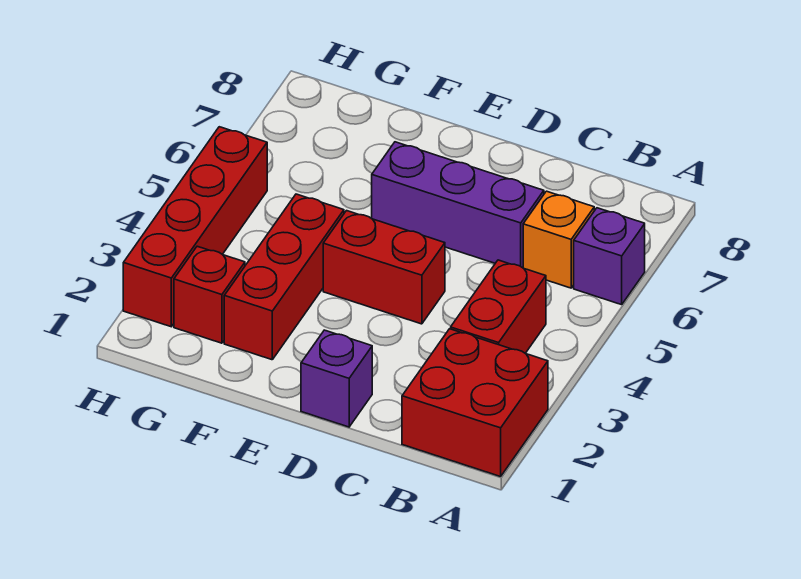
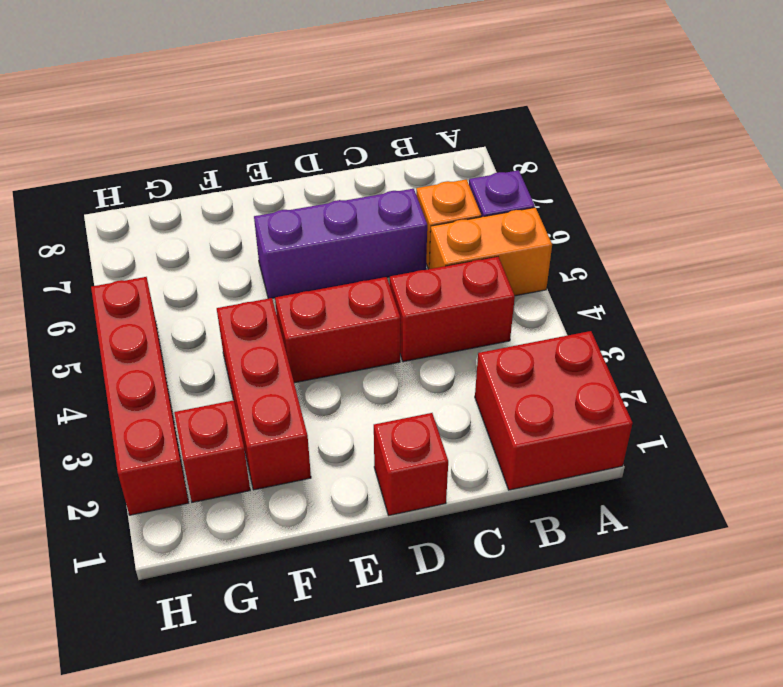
none -> orange brick A5:B5 level 1
red brick B3:B4 level 1 -> red brick B4:C4 level 1
purple brick D1 level 1 -> red brick D1 level 1

